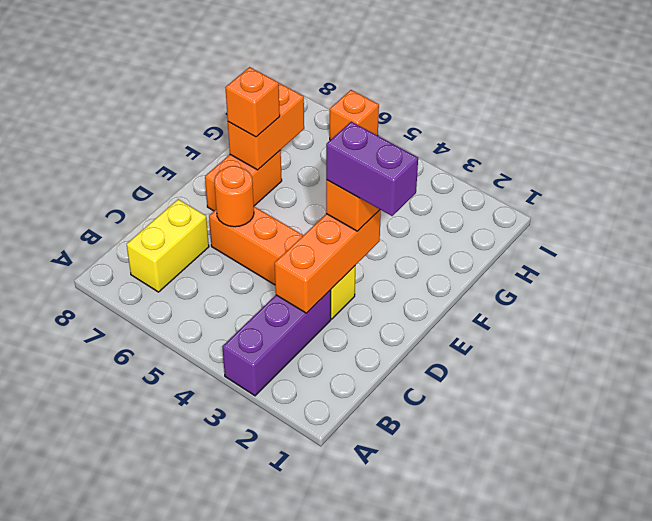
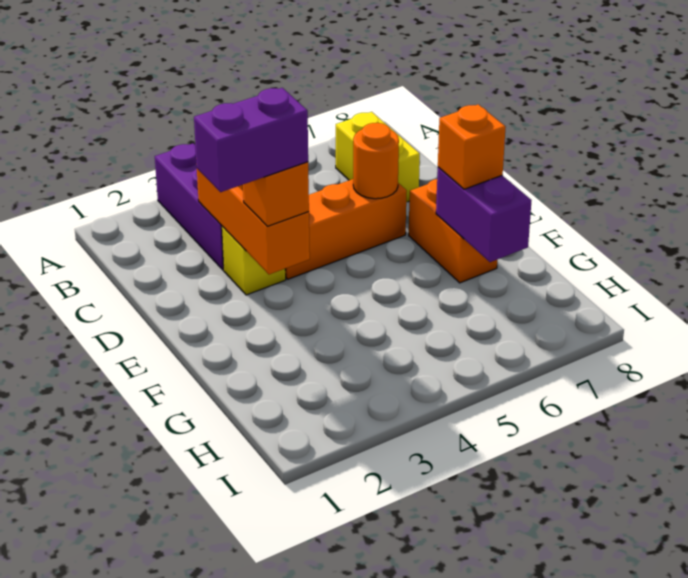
orange brick F7:G7 level 2 -> purple brick F7:G7 level 2
orange brick I6 level 1 -> none

